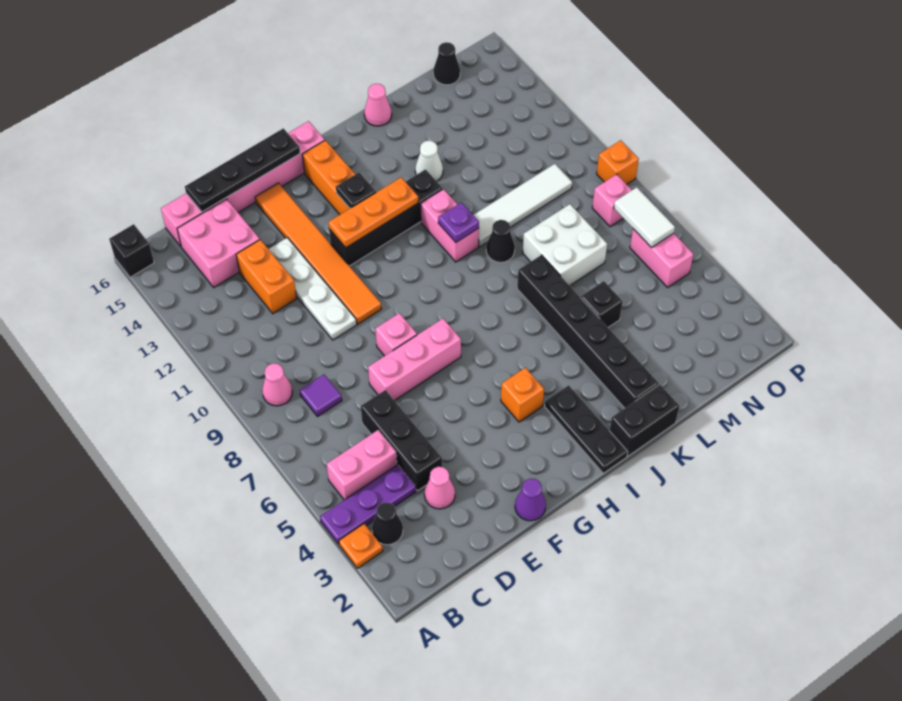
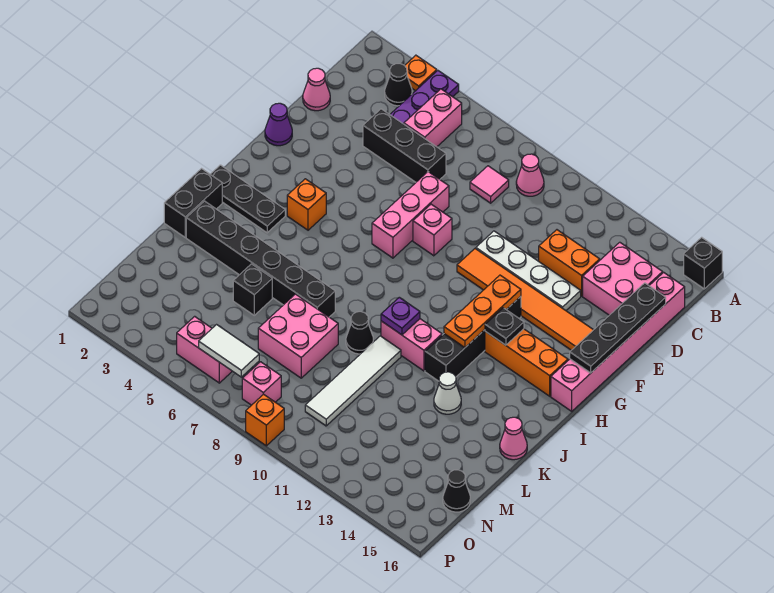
purple tile C8 level 1 -> pink tile C8 level 1
pink cone D3 level 1 -> pink cone D1 level 1
white brick L7:M8 level 1 -> pink brick L7:M8 level 1

